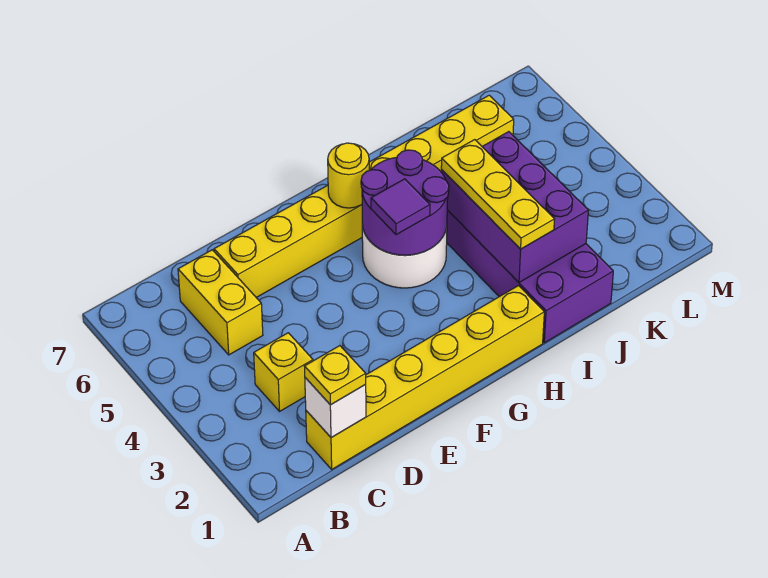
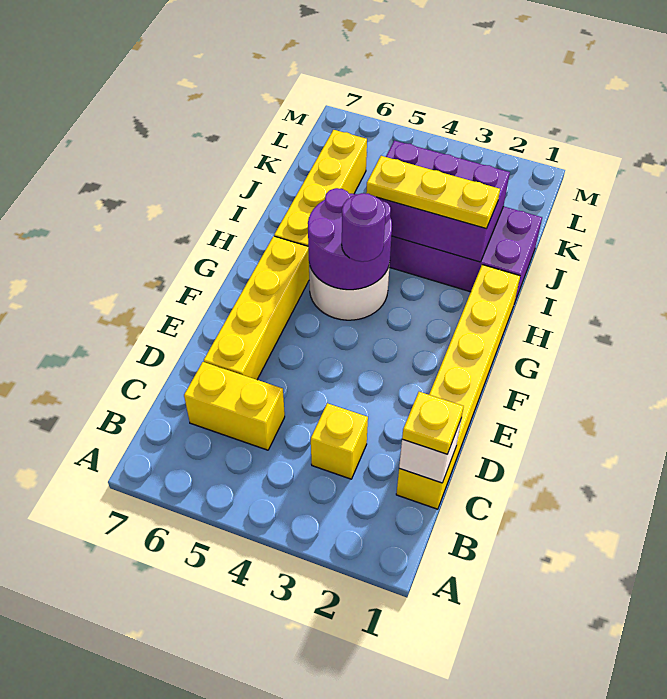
purple tile G4 level 3 -> purple round brick G4 level 3
yellow round brick G6 level 2 -> none

